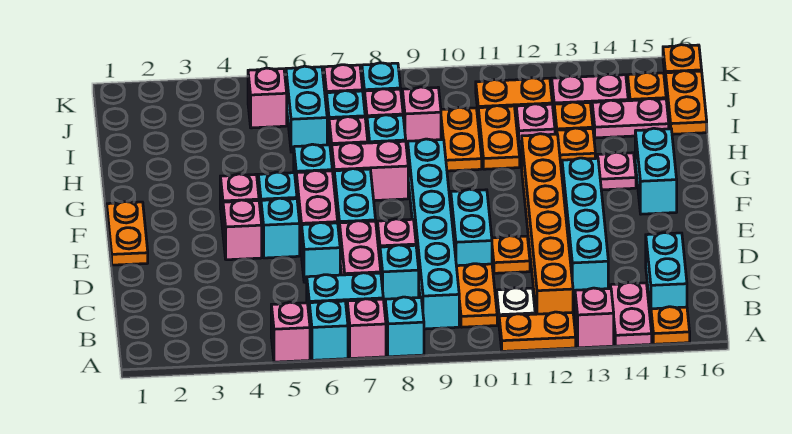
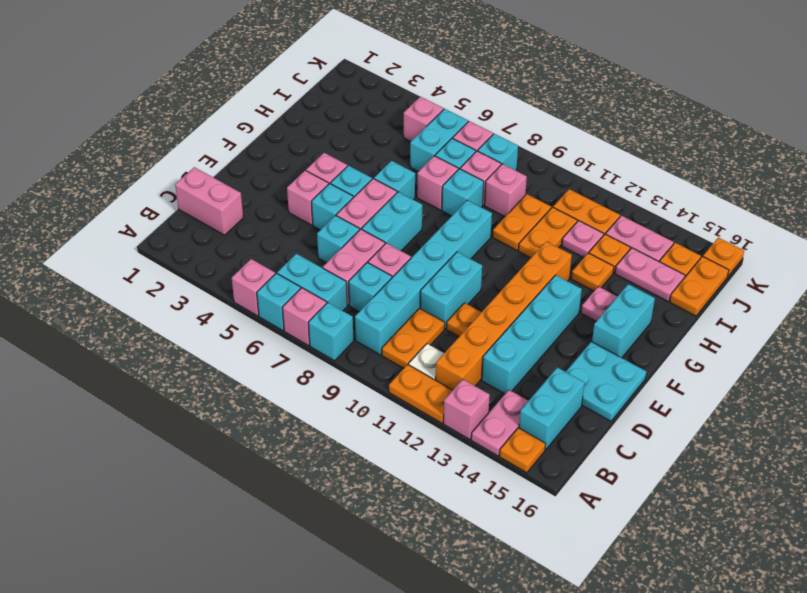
none -> cyan plate D15:E16 level 1
orange plate E1:F1 level 1 -> none
pink brick G7:G8 level 1 -> pink brick C1:C2 level 1

